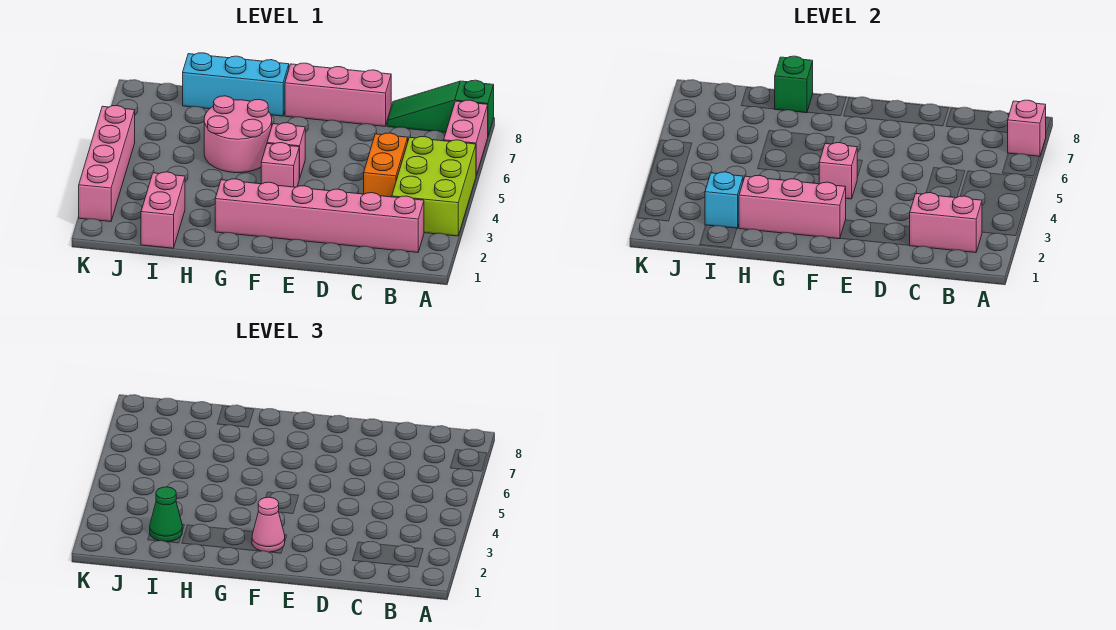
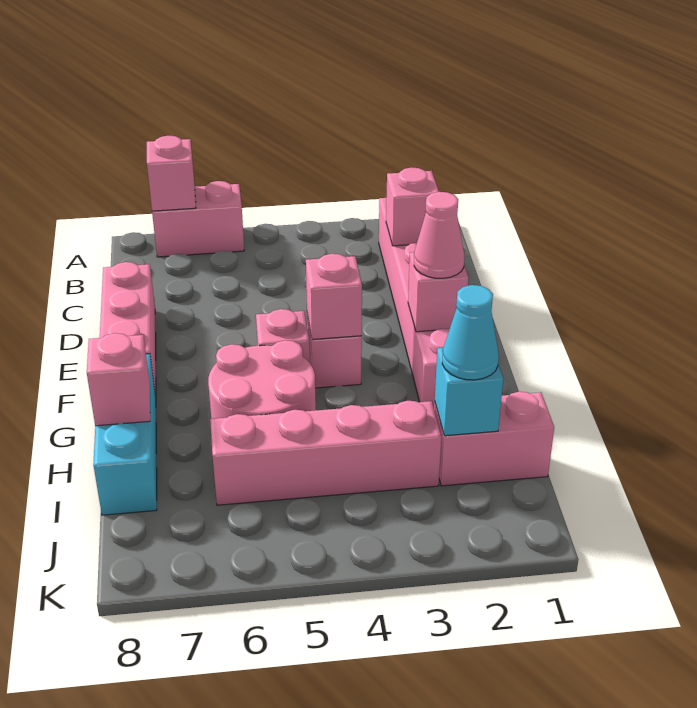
lime brick A3:B5 level 1 -> none
green slope A8:C8 level 1 top A -> none
pink brick B2:C2 level 2 -> pink brick C2 level 2
orange brick C4:C5 level 1 -> none
pink brick F2:H2 level 2 -> pink brick F2 level 2
green brick H8 level 2 -> pink brick H8 level 2
green cone I2 level 3 -> cyan cone I2 level 3
pink brick K2:K5 level 1 -> pink brick I3:I6 level 1

